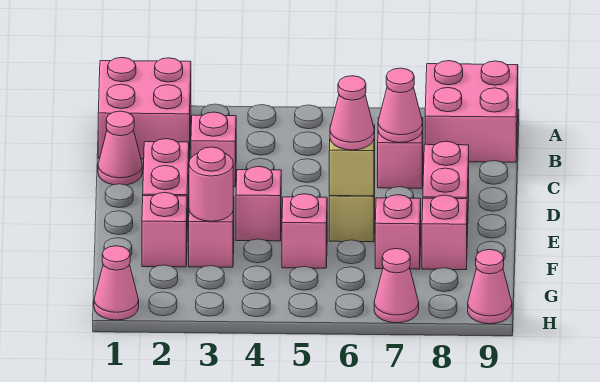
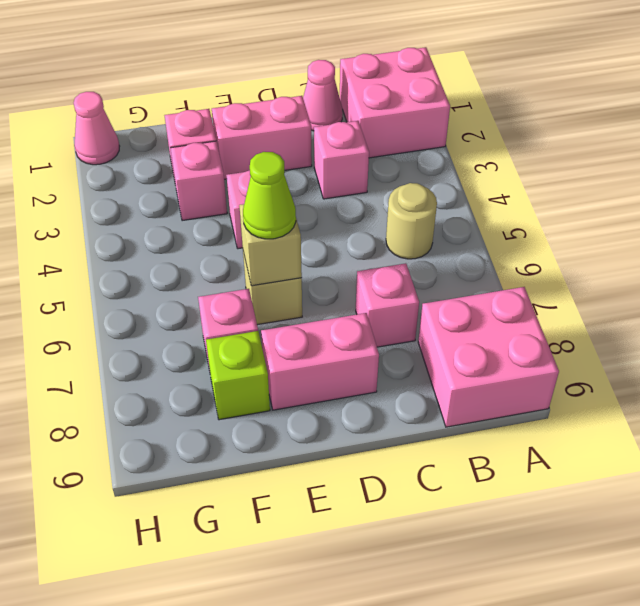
none -> tan round brick B5 level 1
pink cone C7 level 2 -> none
pink cone E6 level 3 -> lime cone E6 level 3
pink round brick F3 level 2 -> none
pink brick F5 level 1 -> none
pink brick F8 level 1 -> lime brick F8 level 1
pink cone H7 level 1 -> none
pink cone H9 level 1 -> none

